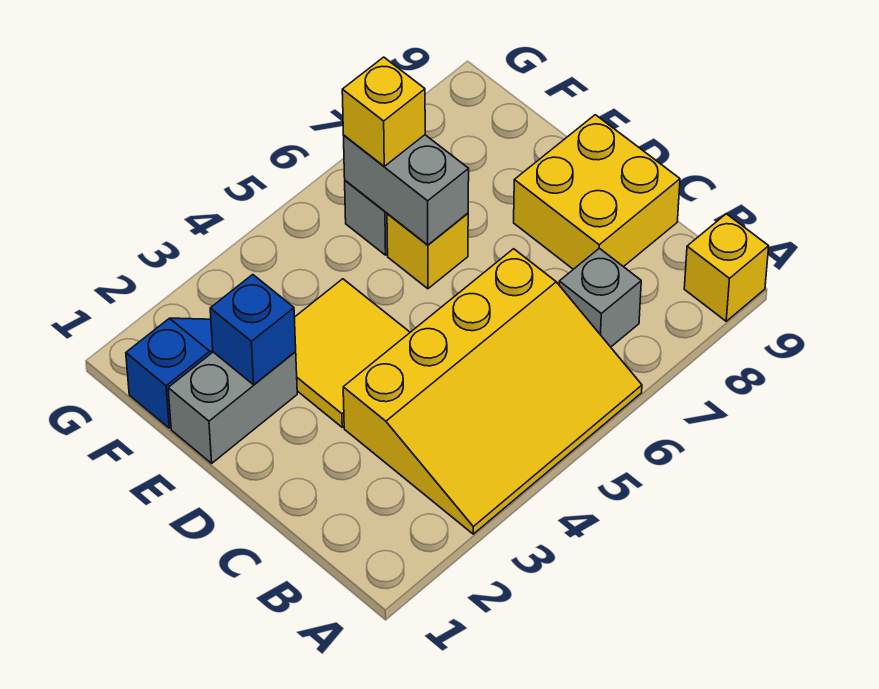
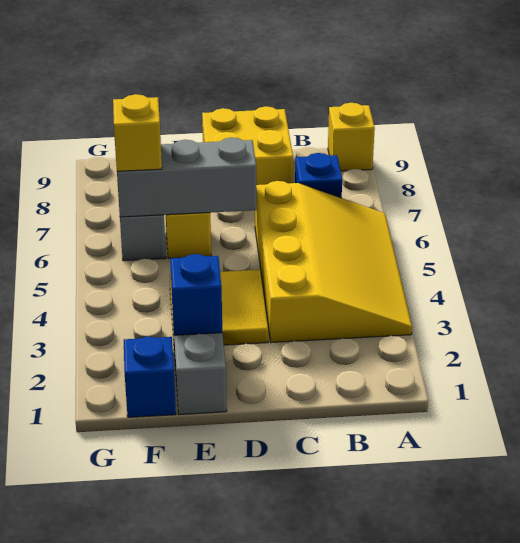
grey brick B7 level 1 -> blue brick B7 level 1
grey brick E6:F6 level 2 -> grey brick D6:F6 level 2

